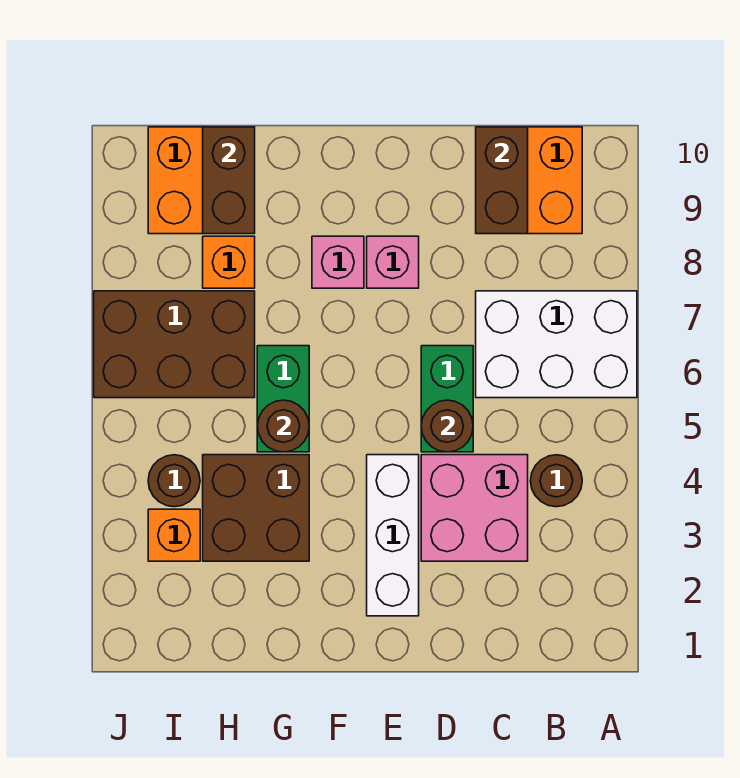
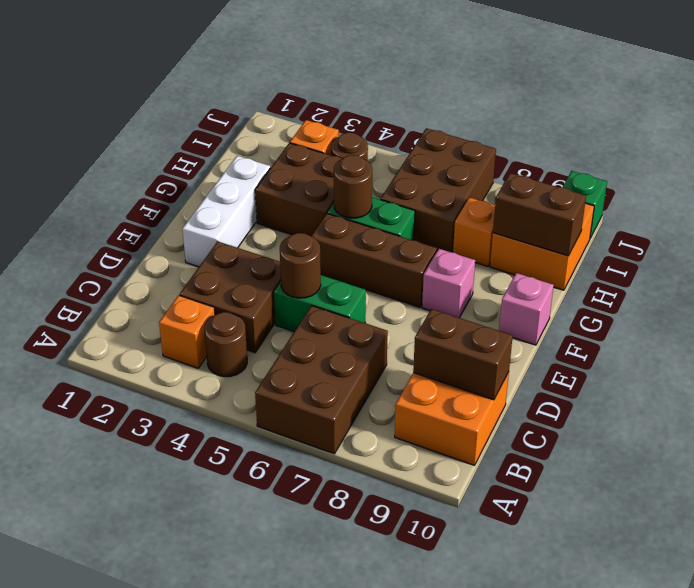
white brick A6:C7 level 1 -> brown brick A6:C7 level 1
none -> orange brick B3 level 1
pink brick C3:D4 level 1 -> brown brick C3:D4 level 1
white brick E2:E4 level 1 -> white brick E2:G2 level 1
pink brick E8 level 1 -> pink brick F10 level 1
none -> brown brick F5:F7 level 1
none -> green brick J10 level 1

